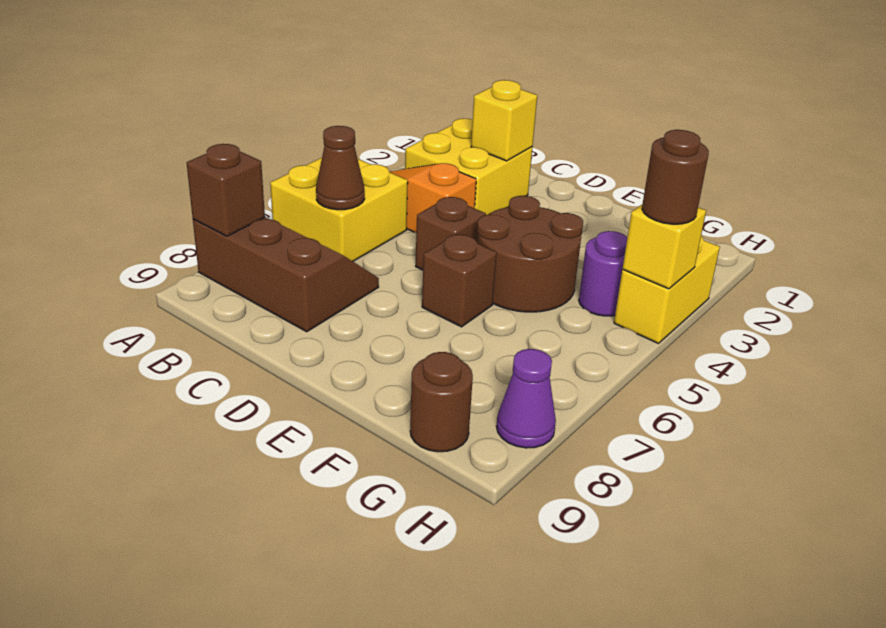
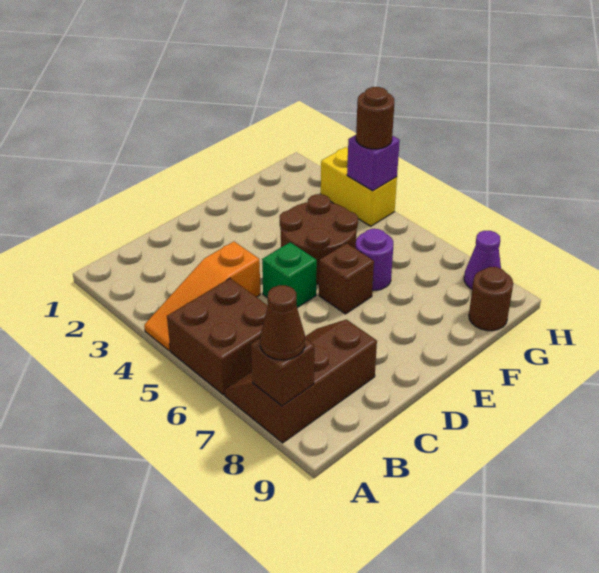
yellow brick A5:B6 level 1 -> brown brick A5:B6 level 1
yellow brick B2:C3 level 1 -> none
brown cone B6 level 2 -> brown cone A8 level 3
yellow brick C2 level 2 -> none
brown brick D5 level 1 -> green brick D5 level 1
purple round brick G4 level 1 -> purple round brick F6 level 1
yellow brick H4 level 2 -> purple brick H4 level 2

